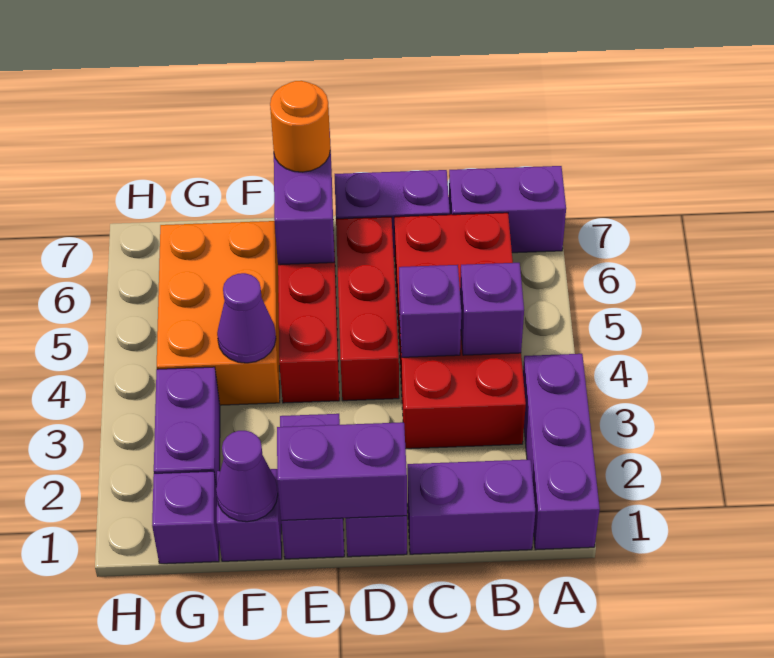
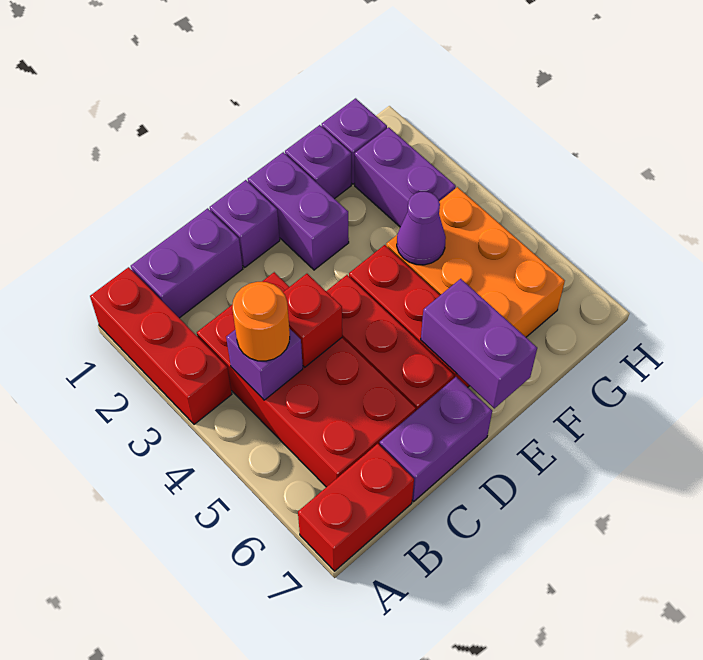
purple brick A1:A3 level 1 -> red brick A1:A3 level 1
purple brick A7:B7 level 1 -> red brick A7:B7 level 1
purple brick C4 level 2 -> red brick C4 level 2
purple brick D1:E1 level 2 -> none
orange round brick E7 level 3 -> orange round brick B4 level 3
purple cone F1 level 2 -> none

